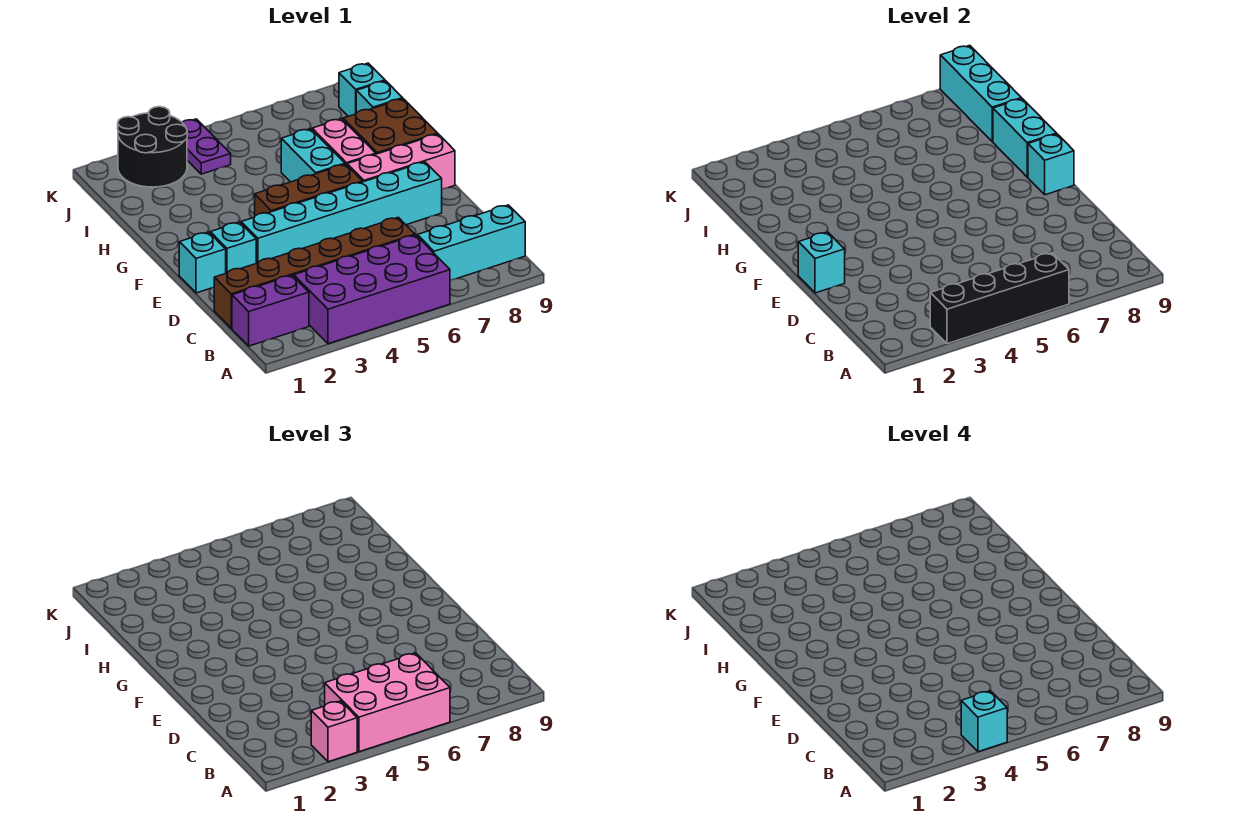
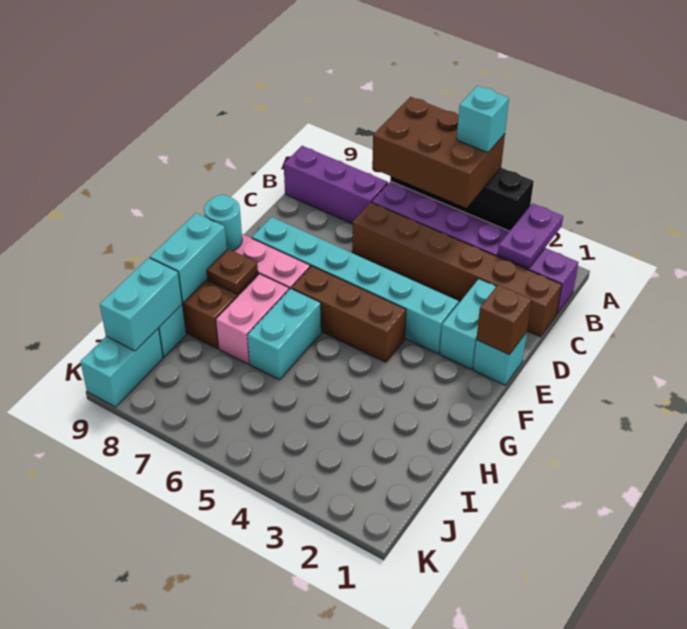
pink brick A3 level 3 -> none
pink brick A4:B6 level 3 -> brown brick A4:B6 level 3
cyan brick B7:B9 level 1 -> purple brick B7:B9 level 1
cyan brick E1 level 2 -> brown brick E1 level 2
cyan brick E2 level 1 -> cyan brick D2:E2 level 1
cyan brick F9 level 2 -> cyan round brick F9 level 2
none -> brown plate G8 level 2
cyan brick I9:K9 level 2 -> cyan brick I9:J9 level 2
black round brick J2:K3 level 1 -> none
purple plate J4:K4 level 1 -> purple plate A2:B2 level 2
cyan brick J9 level 1 -> cyan brick J9:K9 level 1

